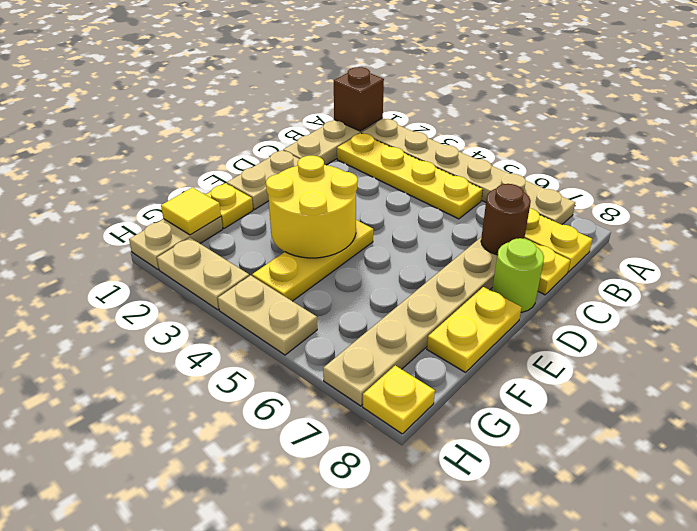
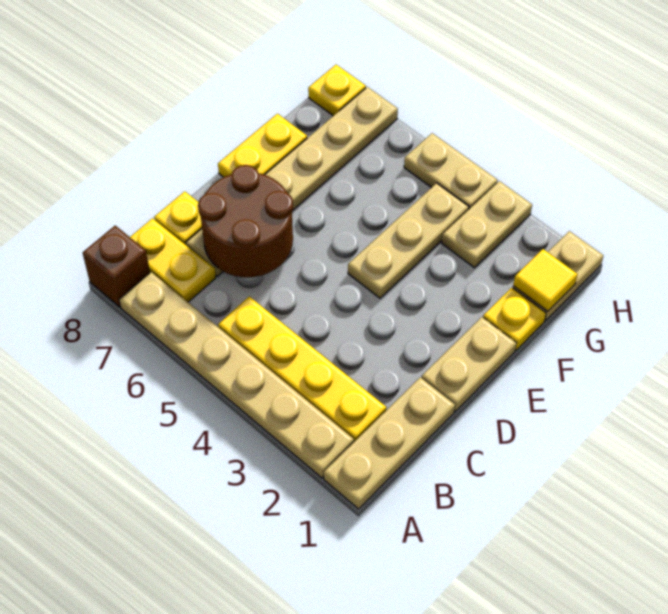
brown brick A1 level 2 -> brown brick A8 level 1
brown round brick C7 level 2 -> brown round brick C6:D7 level 2
lime round brick D8 level 1 -> none
yellow round brick E3:F4 level 2 -> none
yellow plate E4:G4 level 1 -> tan plate E4:G4 level 1
tan plate H2:H3 level 1 -> tan plate G3:H3 level 1

